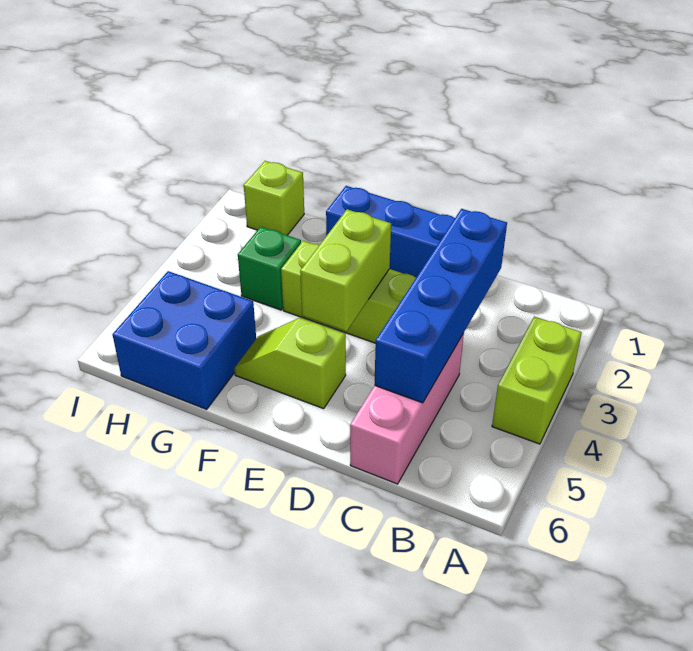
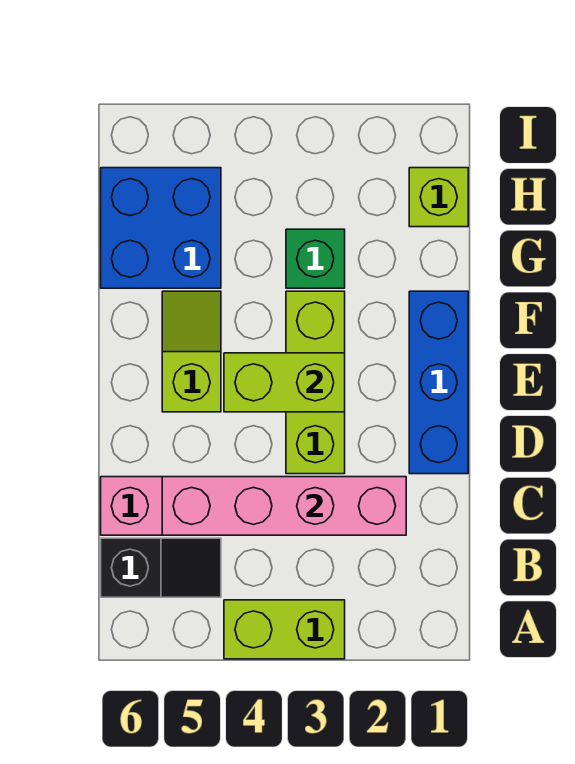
none -> black slope B5:B6 level 1 top 6
blue brick C2:C5 level 2 -> pink brick C2:C5 level 2

